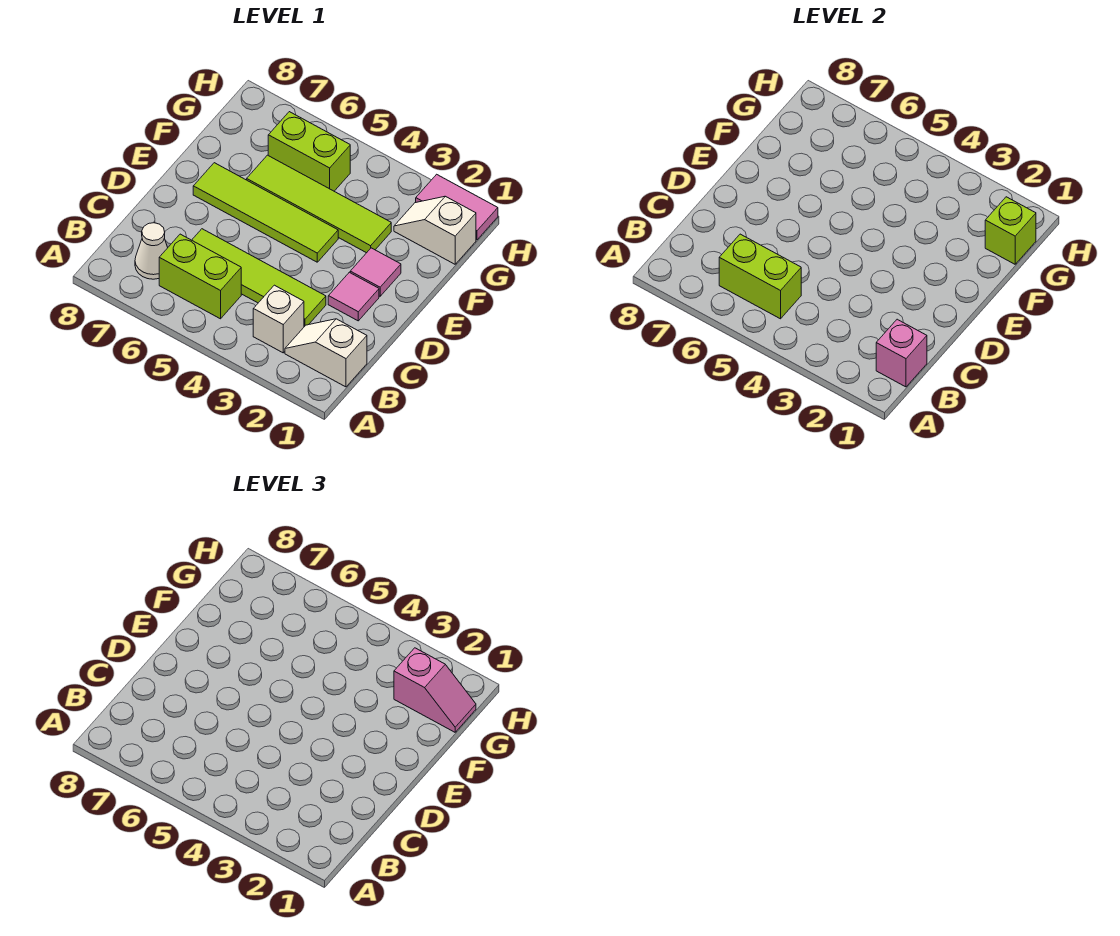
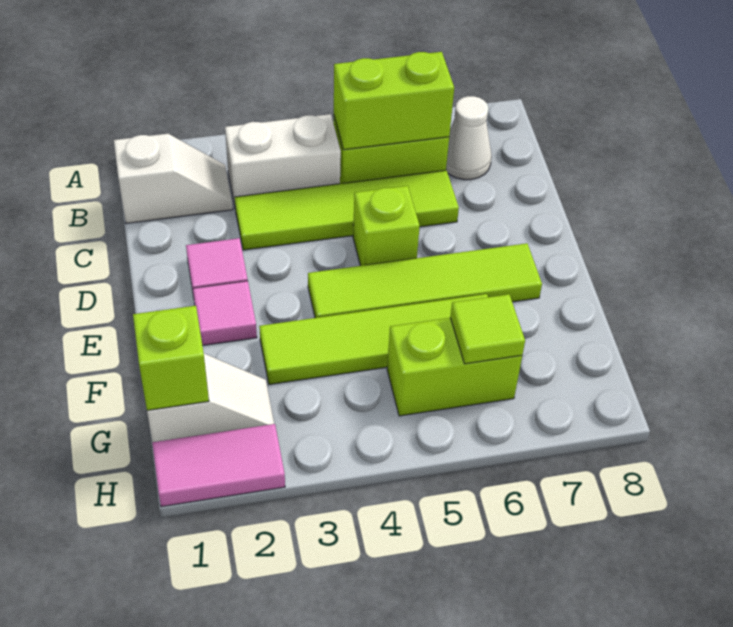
pink brick B1 level 2 -> none
white brick B3 level 1 -> white brick B3:B4 level 1
none -> lime brick D5 level 1
pink slope G1:G2 level 3 top 2 -> none
none -> lime tile G6 level 2

